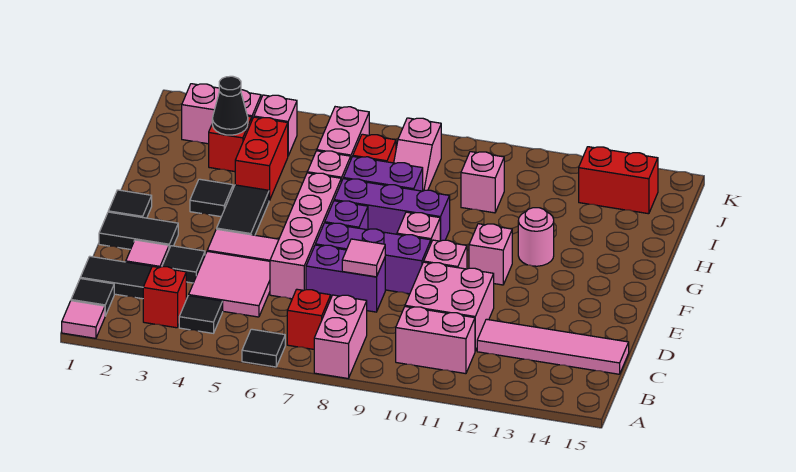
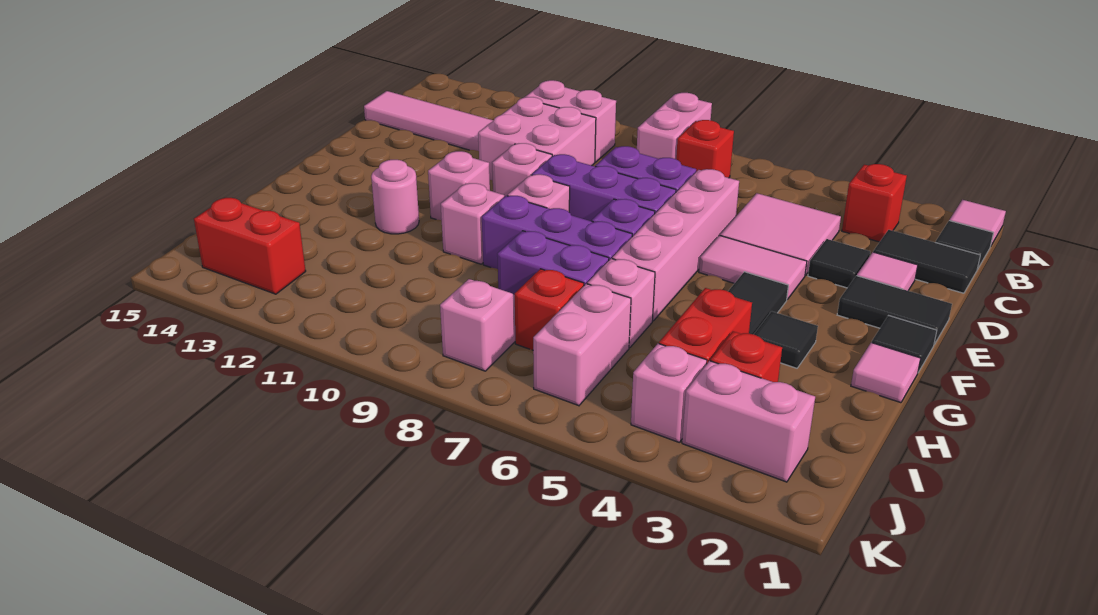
black tile A6 level 1 -> none
black tile B4 level 1 -> none
pink tile D8 level 2 -> pink tile G1 level 1
black cone I3 level 2 -> none
pink brick I10 level 1 -> pink brick G10 level 1

